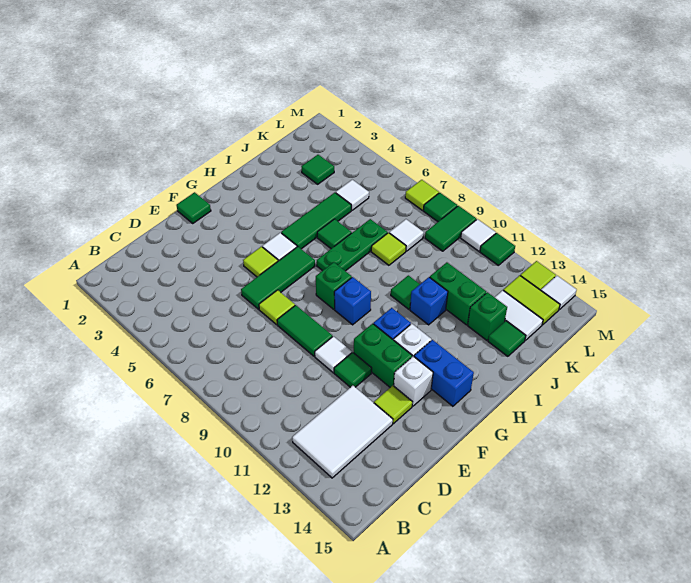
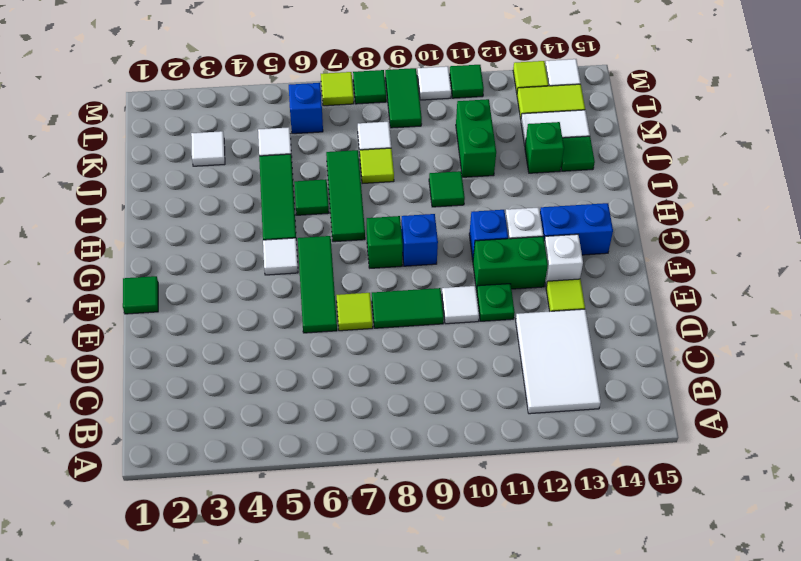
green tile E11 level 1 -> green plate E11 level 1
lime tile F5 level 1 -> none
green plate H7:J7 level 1 -> green tile H7:J7 level 1
blue brick I11 level 1 -> blue brick L6 level 1
green brick J11:J12 level 1 -> green brick J11:K11 level 1
green tile K3 level 1 -> white tile K3 level 1

